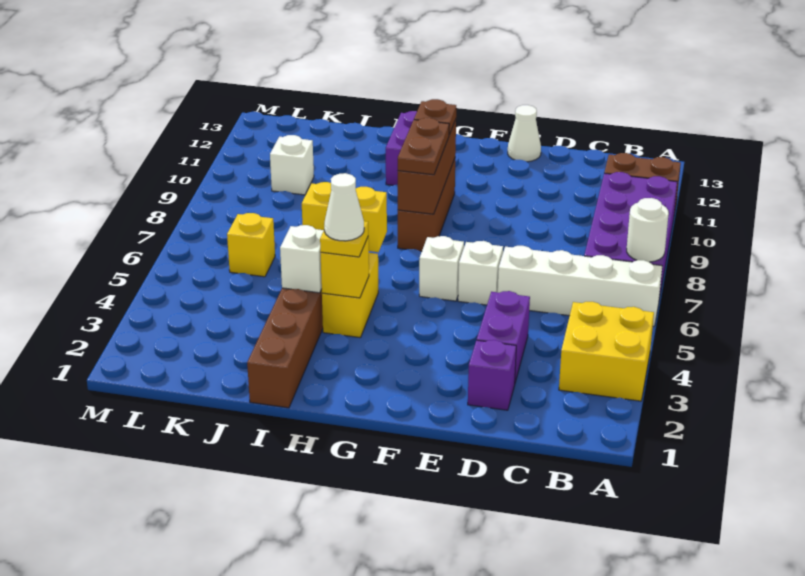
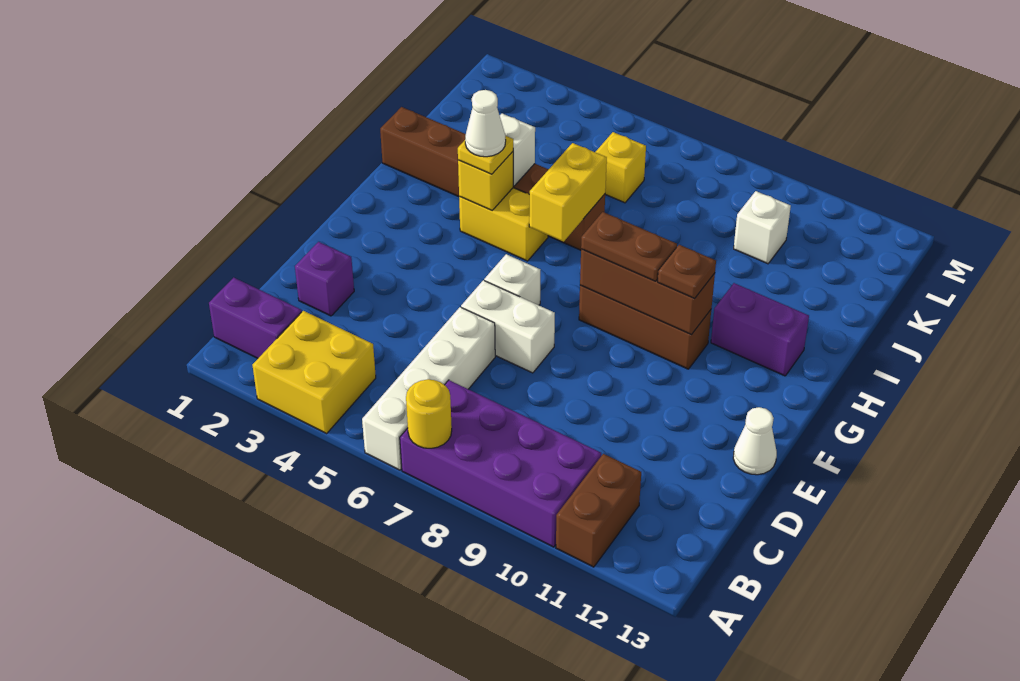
white round brick A7 level 2 -> yellow round brick A7 level 2
purple brick D3:D4 level 1 -> purple brick B1:B2 level 1
white brick E6 level 1 -> white brick E6:E7 level 1

